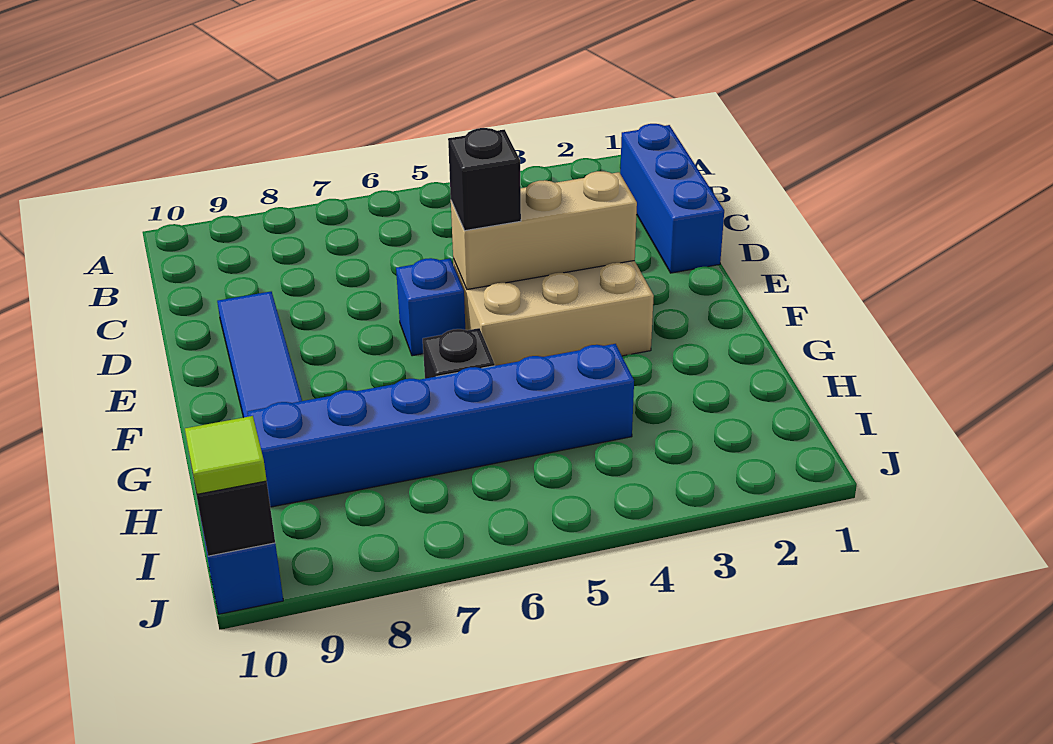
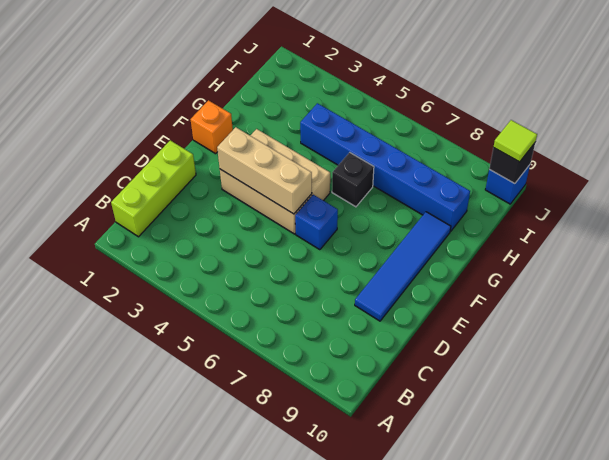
blue brick B1:D1 level 1 -> lime brick B1:D1 level 1
black brick E5 level 3 -> none
none -> orange brick F1 level 1

